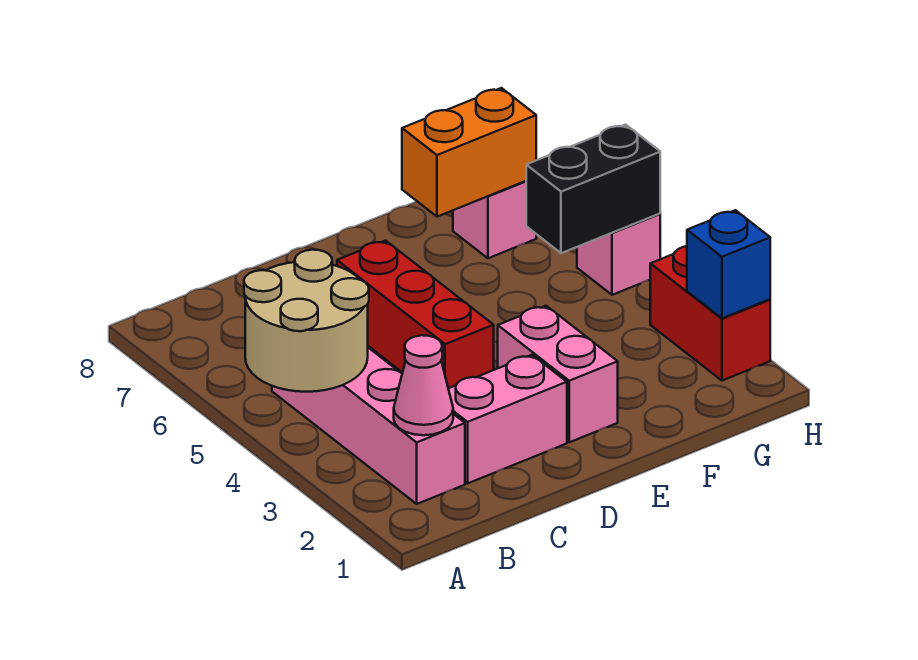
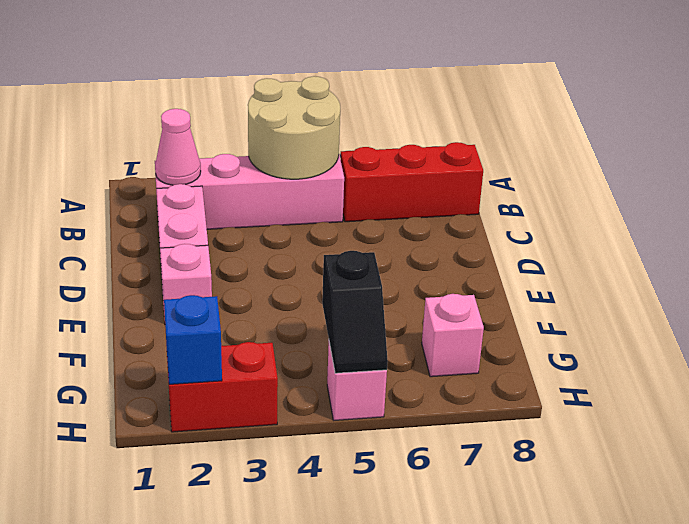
red brick D4:D6 level 1 -> red brick B6:B8 level 1
pink brick E2:E3 level 1 -> pink brick E2 level 1
orange brick F7:G7 level 2 -> none
black brick G5:H5 level 2 -> black slope G5:H5 level 2 top G

